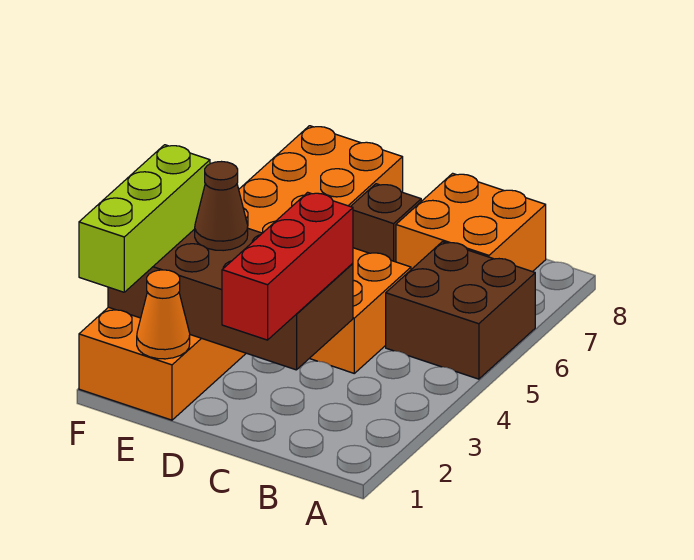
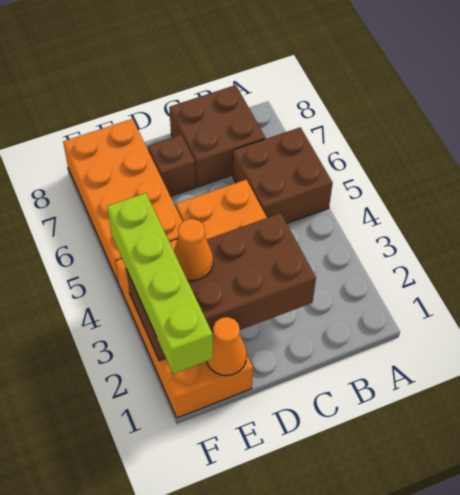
orange brick B7:C8 level 1 -> brown brick B7:C8 level 1
red brick C1:C3 level 3 -> none
brown cone E3 level 3 -> orange cone E3 level 3
lime brick F1:F3 level 3 -> lime brick F1:F4 level 3

